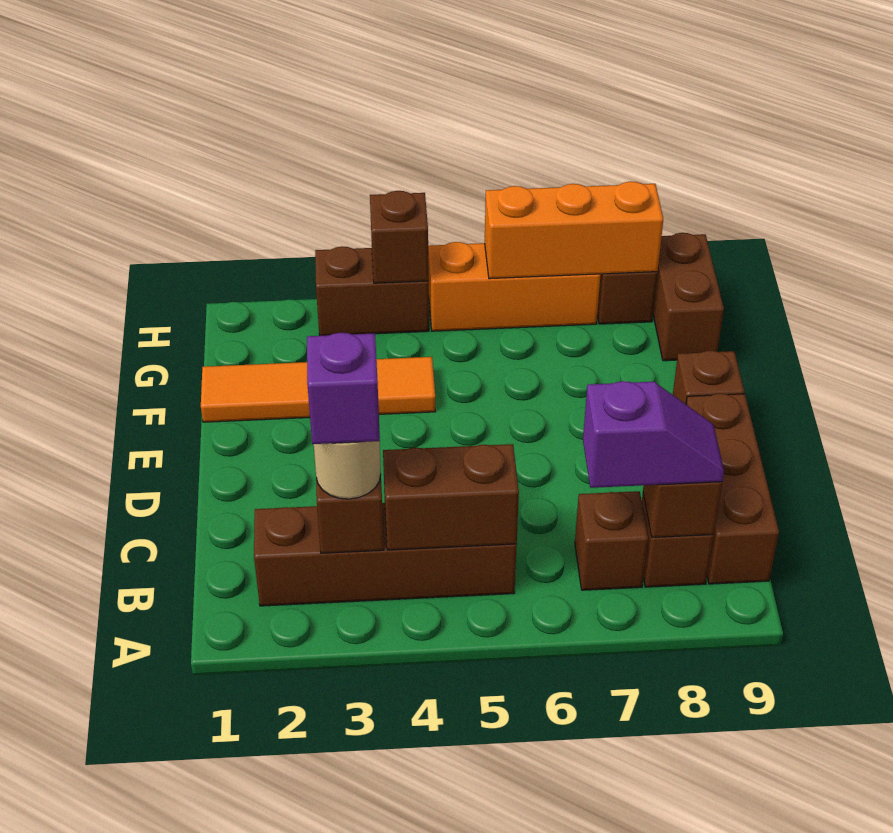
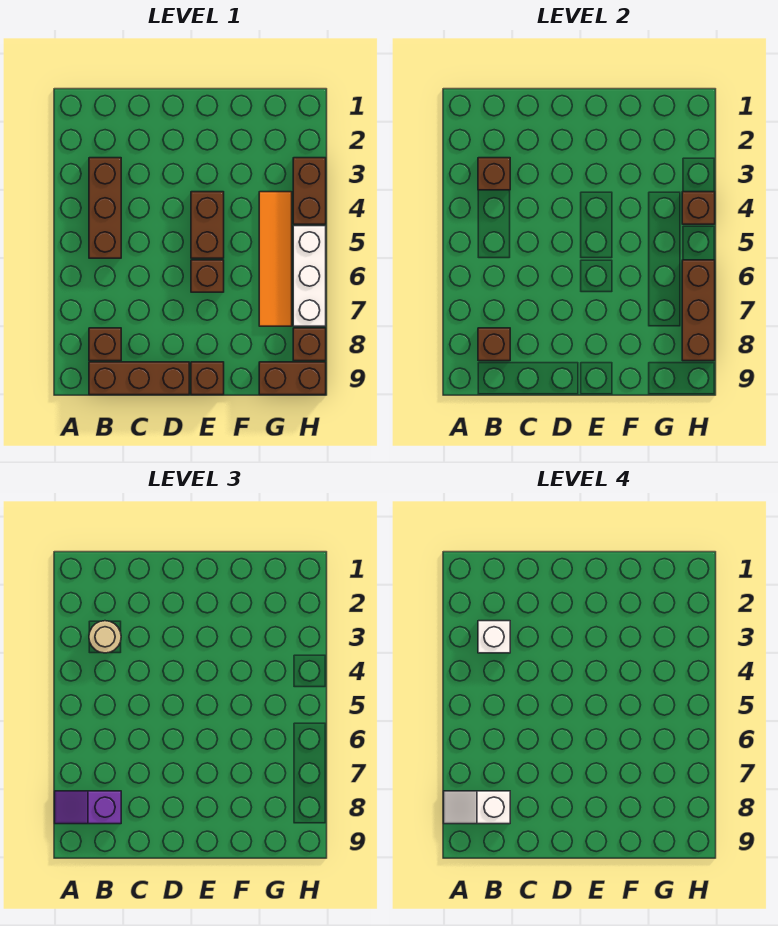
none -> white slope A8:B8 level 4 top B
brown brick B2:B5 level 1 -> brown brick B3:B5 level 1
purple brick B3 level 4 -> white brick B3 level 4
brown brick B4:B5 level 2 -> brown brick E4:E5 level 1
brown brick B7 level 1 -> brown brick E6 level 1
purple slope B7:B8 level 3 top 7 -> purple slope A8:B8 level 3 top B
orange tile F1:F4 level 1 -> orange tile G4:G7 level 1
orange brick H5:H7 level 1 -> white brick H5:H7 level 1
orange brick H6:H8 level 2 -> brown brick H6:H8 level 2

